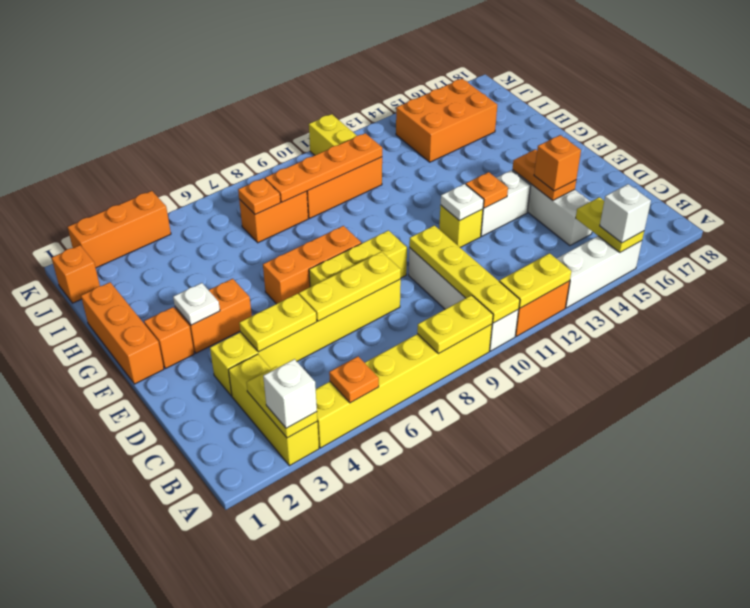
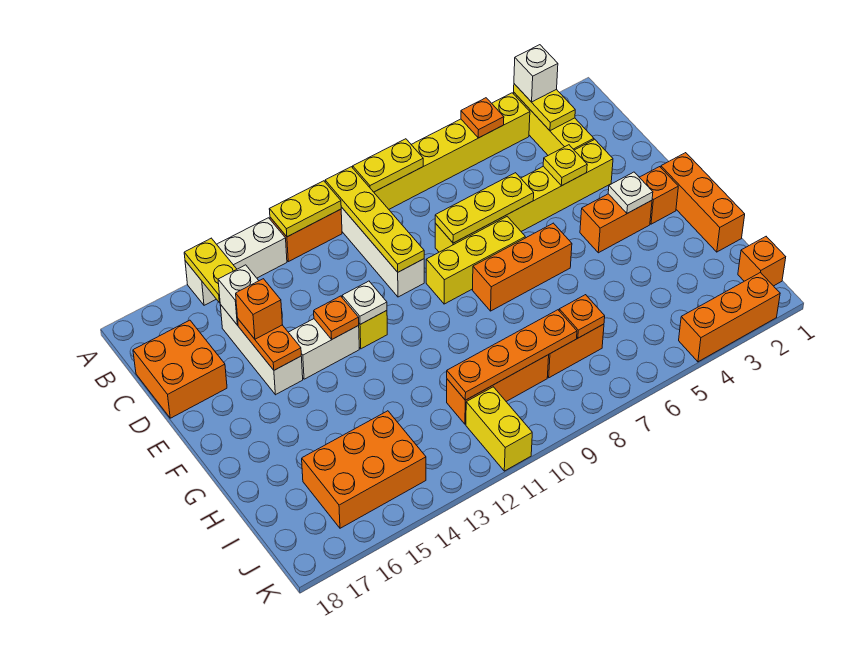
white brick A15 level 3 -> white brick C15 level 2
none -> orange brick C17:D18 level 1
yellow plate D4:D5 level 2 -> yellow plate D4 level 2

